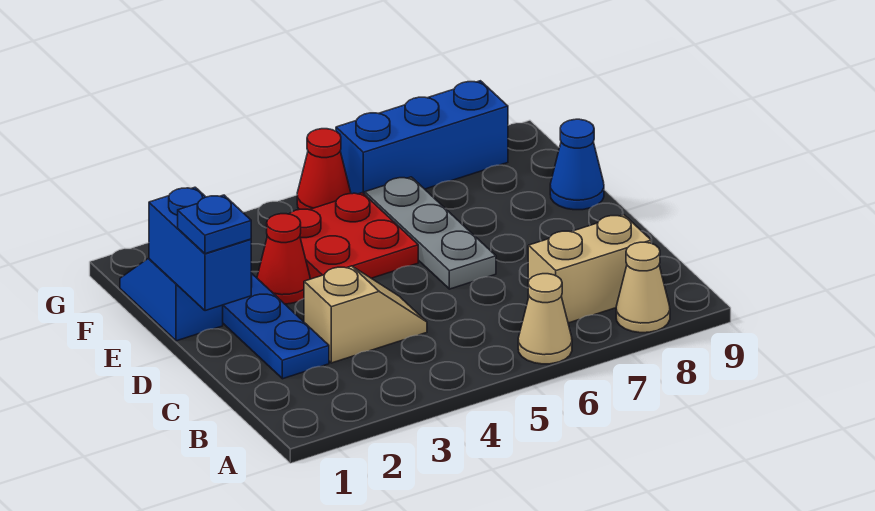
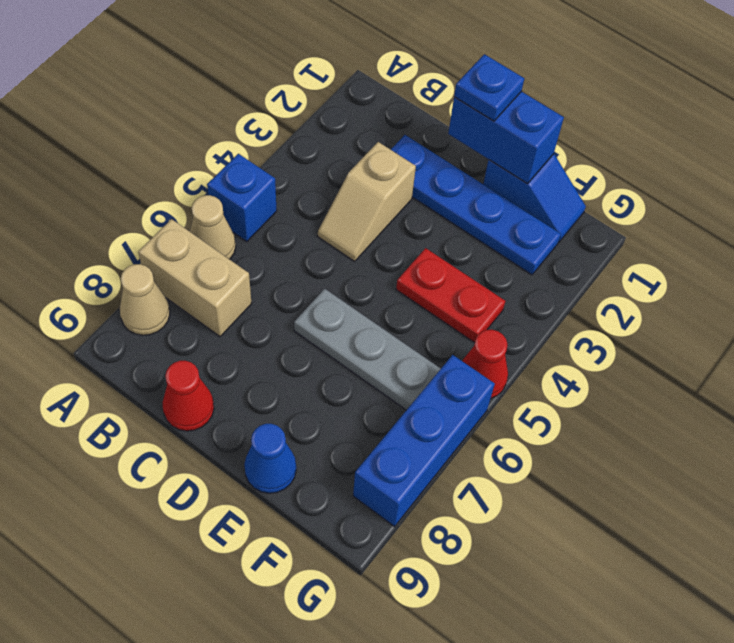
none -> blue brick A5 level 1
tan brick B7:B8 level 1 -> tan brick A7:B7 level 1
red cone E3 level 1 -> red cone C9 level 1
red plate E4:F5 level 1 -> red plate E4:F4 level 1

